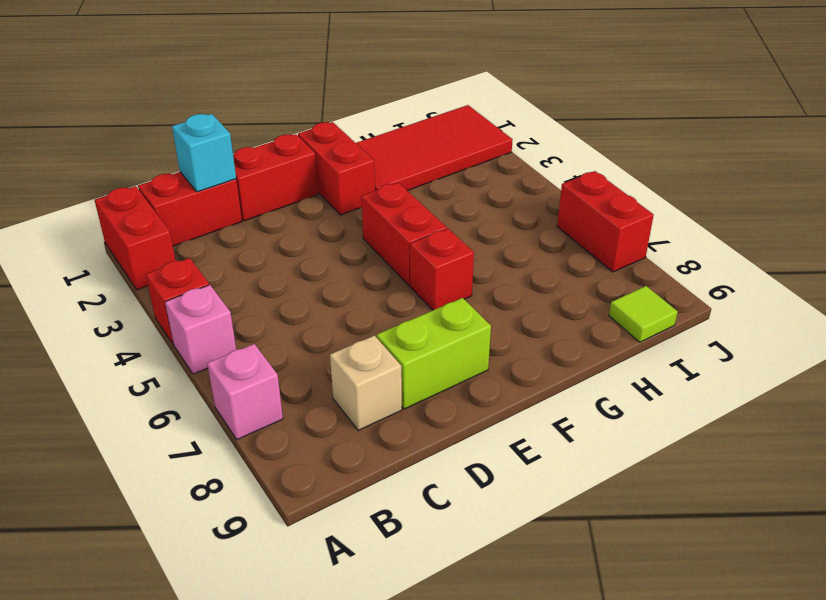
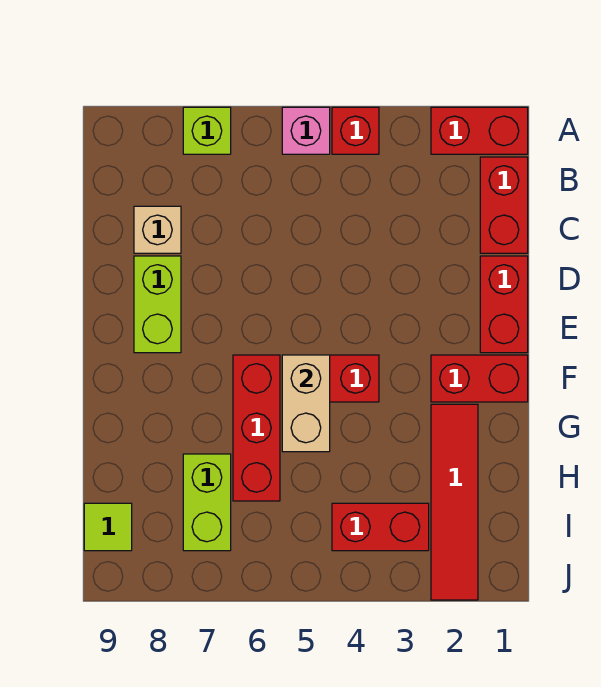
pink brick A7 level 1 -> lime brick A7 level 1
cyan brick C1 level 2 -> none
none -> tan brick F5:G5 level 2
red brick F6 level 1 -> red brick F6:H6 level 1
red tile G1:J2 level 1 -> red tile G2:J2 level 1
none -> lime brick H7:I7 level 1
red brick J6:J7 level 1 -> red brick I3:I4 level 1

